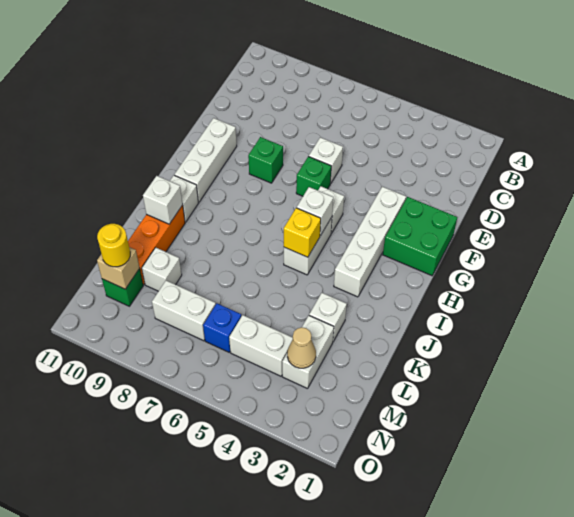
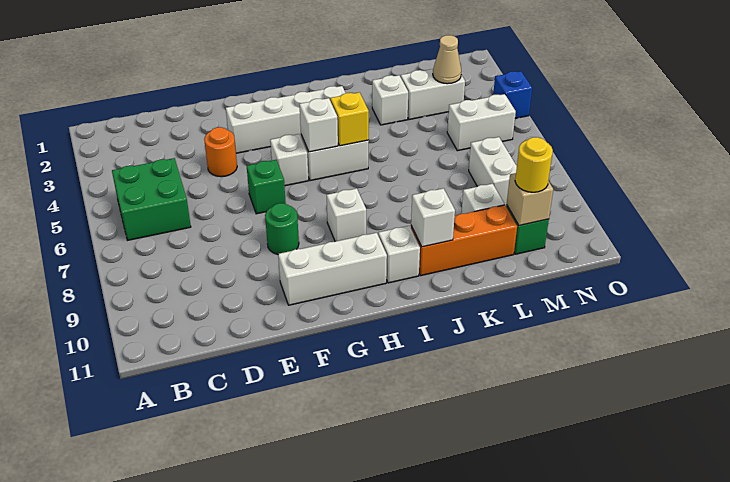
none -> orange round brick E4 level 1
white brick E6 level 1 -> white brick H8 level 1
green brick F1:G2 level 1 -> green brick B5:C6 level 1
green brick F8 level 1 -> green round brick F8 level 1
white brick M4:M5 level 1 -> white brick M5:N5 level 1
blue brick M6 level 1 -> blue brick O4 level 1

